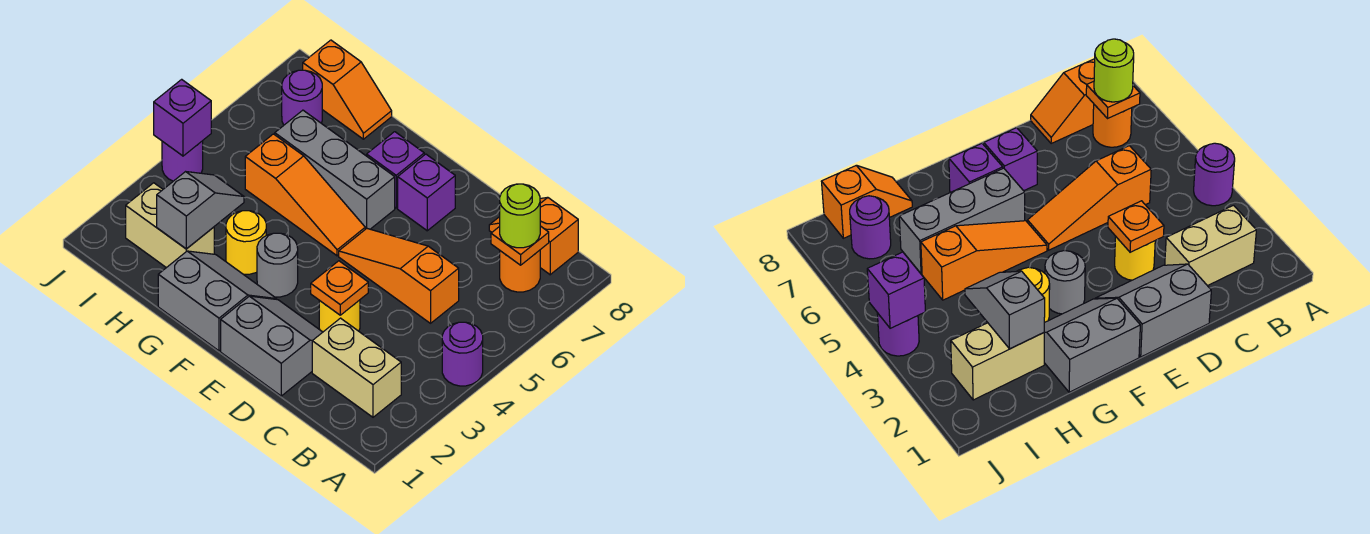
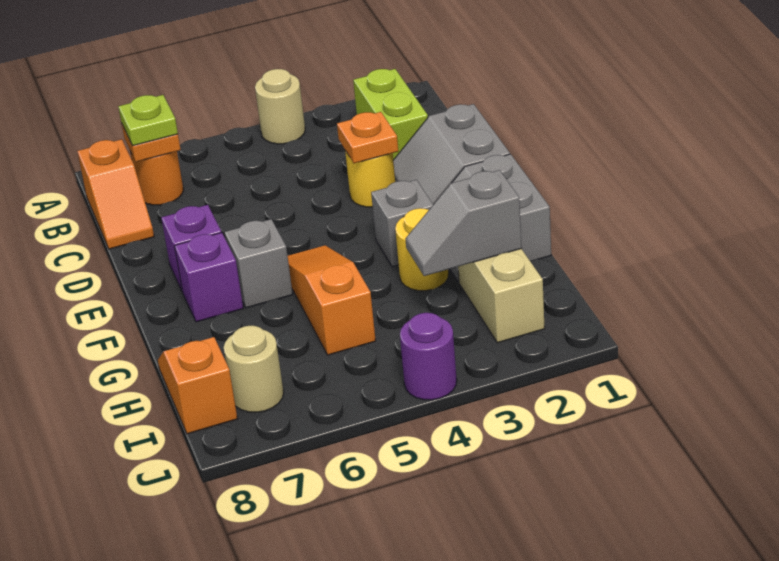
purple round brick A4 level 1 -> tan round brick A4 level 1
tan brick B2:C2 level 1 -> lime brick B2:C2 level 1
lime round brick B7 level 3 -> lime plate B7 level 3
orange slope C5:E5 level 1 top C -> none
grey round brick F3 level 1 -> grey brick F3 level 1
grey brick F6:H6 level 1 -> grey brick F6 level 1
purple round brick I7 level 1 -> tan round brick I7 level 1
purple brick J4 level 2 -> none

